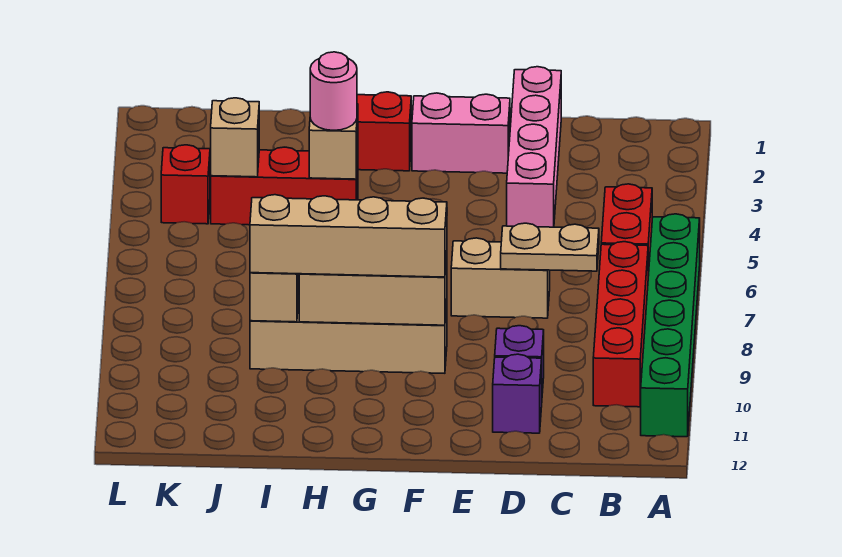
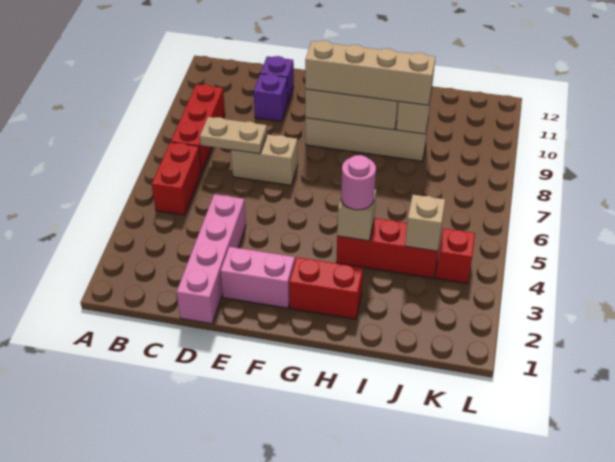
green brick A6:A11 level 1 -> none
red brick B7:B10 level 1 -> red brick B7:B9 level 1

